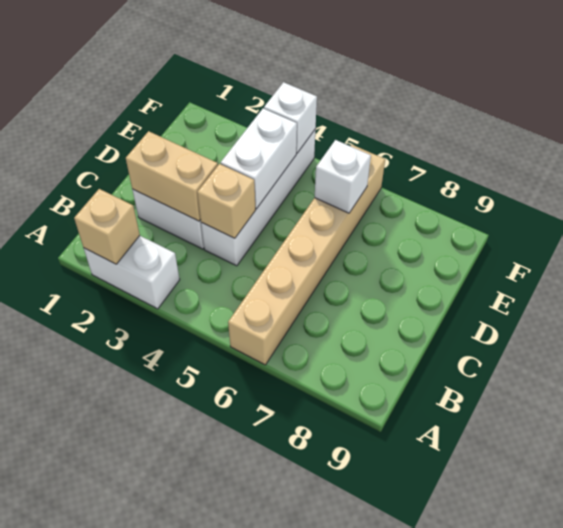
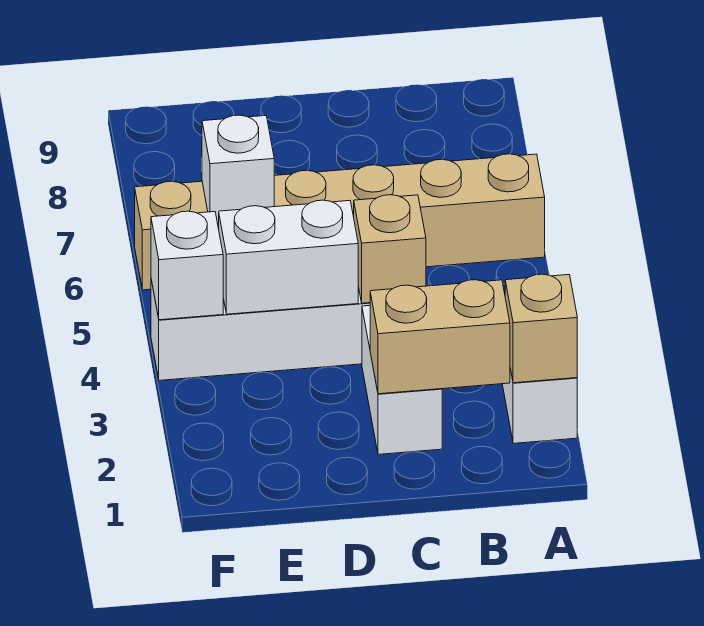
tan brick C2:C3 level 2 -> tan brick B2:C2 level 2

